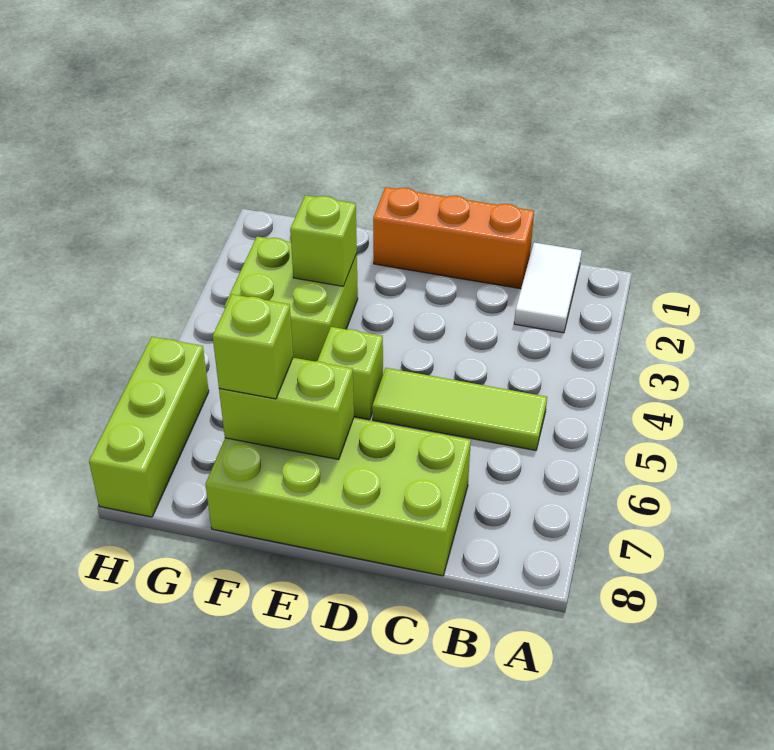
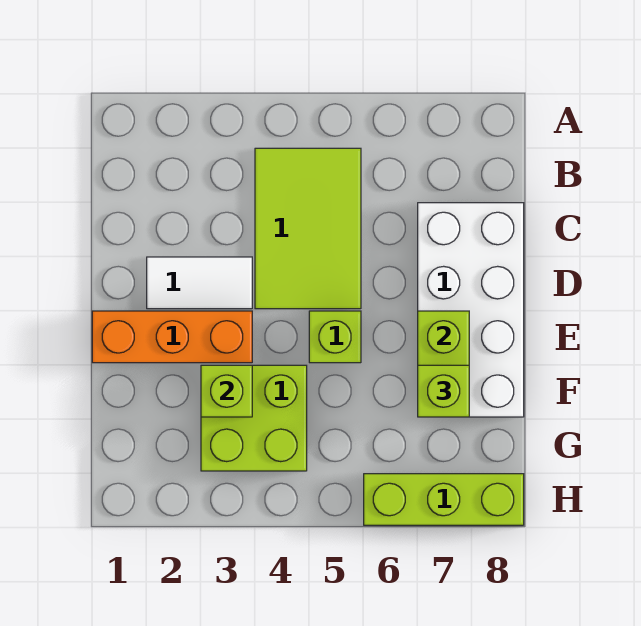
white tile B1:B2 level 1 -> white tile D2:D3 level 1
lime tile B5:D5 level 1 -> lime tile B4:D5 level 1
orange brick C1:E1 level 1 -> orange brick E1:E3 level 1
lime brick C7:F8 level 1 -> white brick C7:F8 level 1

